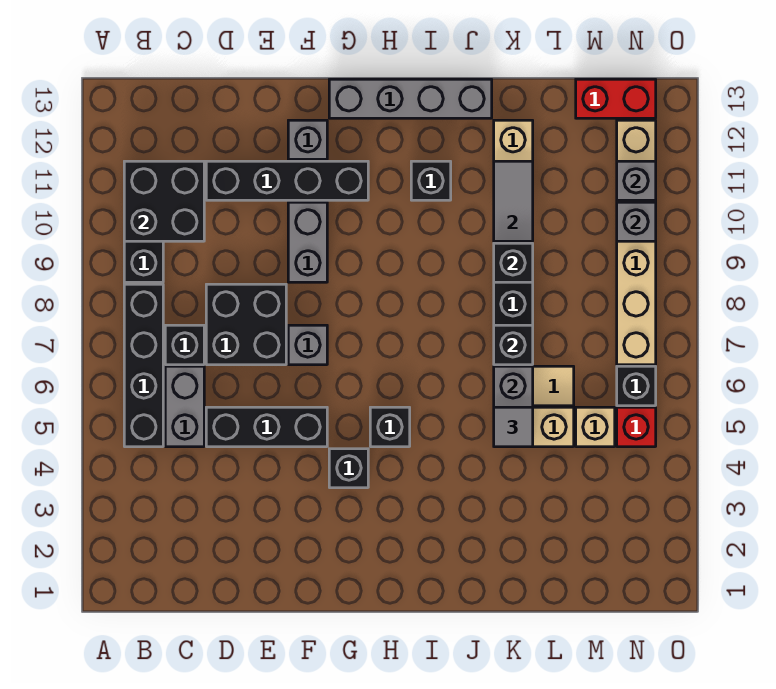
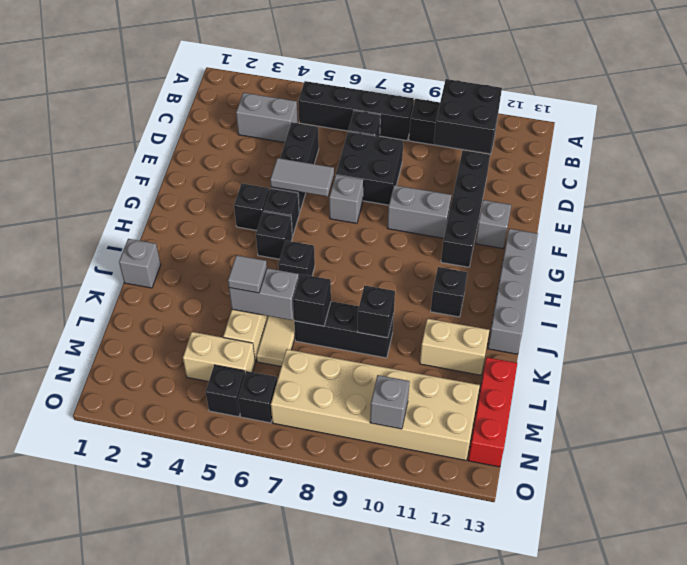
grey brick C5:C6 level 1 -> grey brick C3:C4 level 1
none -> black brick G5 level 1
none -> black brick I6 level 1
grey tile K10:K11 level 2 -> grey tile F5:F6 level 2
tan brick M5 level 1 -> tan brick M4:M5 level 1
red brick M13:N13 level 1 -> red brick L13:N13 level 1
red brick N5 level 1 -> black brick N5 level 1
tan brick N7:N12 level 1 -> tan brick M7:N12 level 1
grey brick N11 level 2 -> grey brick J1 level 1

